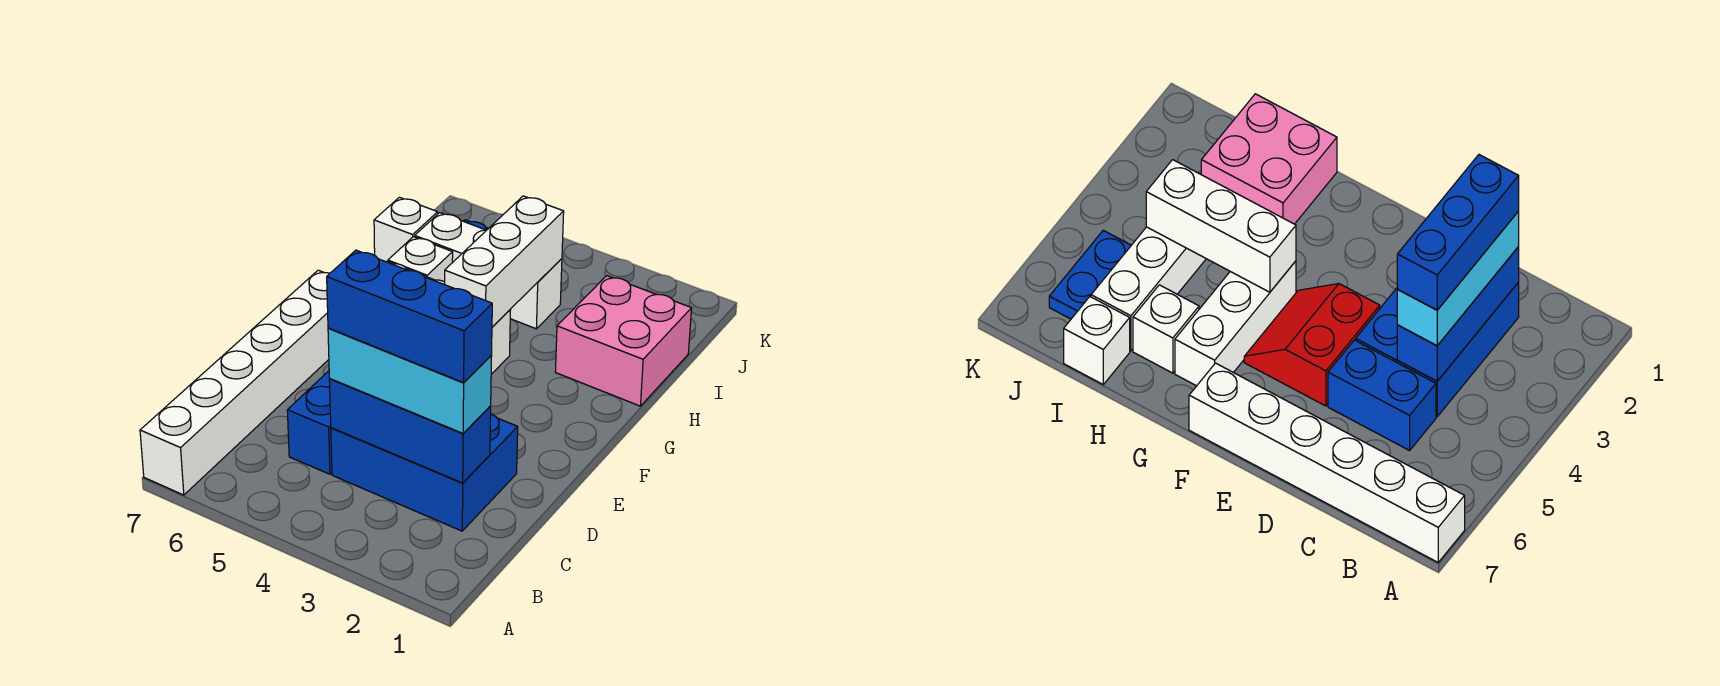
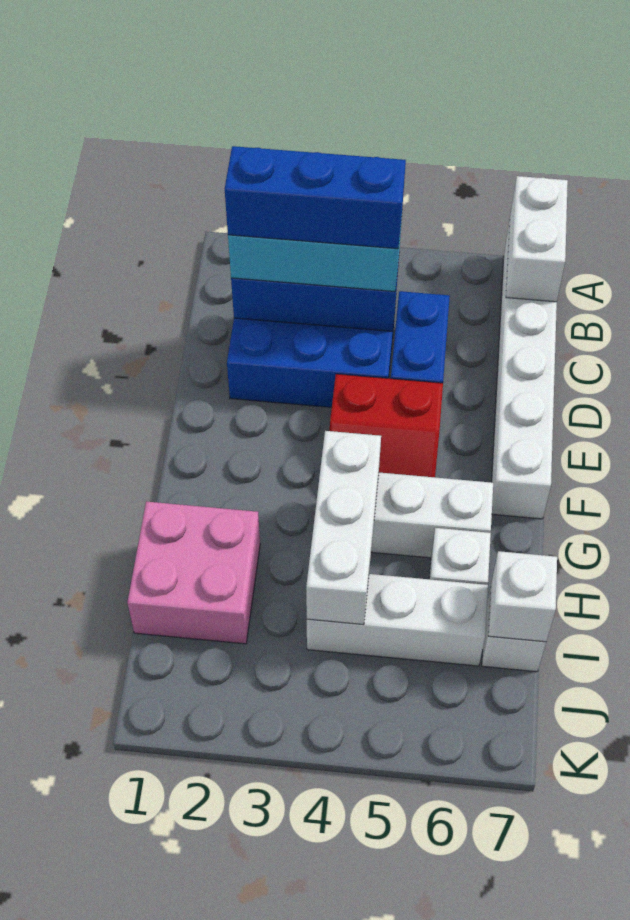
none -> white brick A7:B7 level 2
none -> white brick I7 level 2
blue plate J5:J6 level 1 -> none

